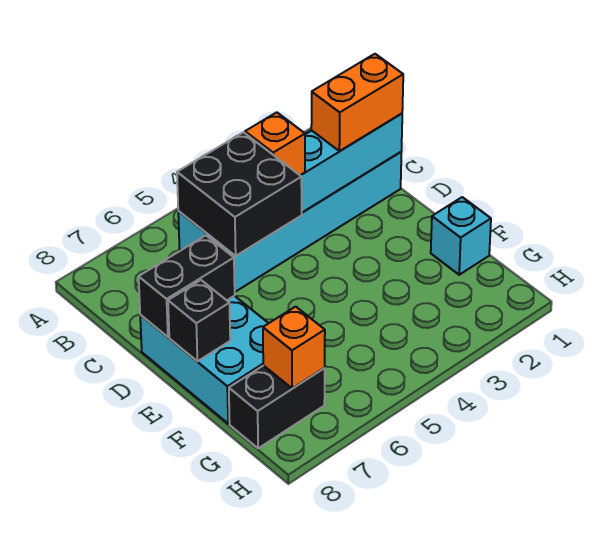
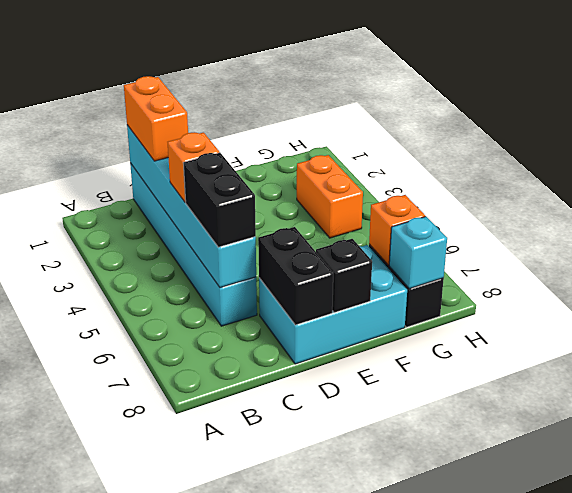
black brick C5:D6 level 3 -> black brick C5:C6 level 3
cyan brick F1 level 1 -> cyan brick G8 level 2
none -> orange brick G3:G4 level 1

